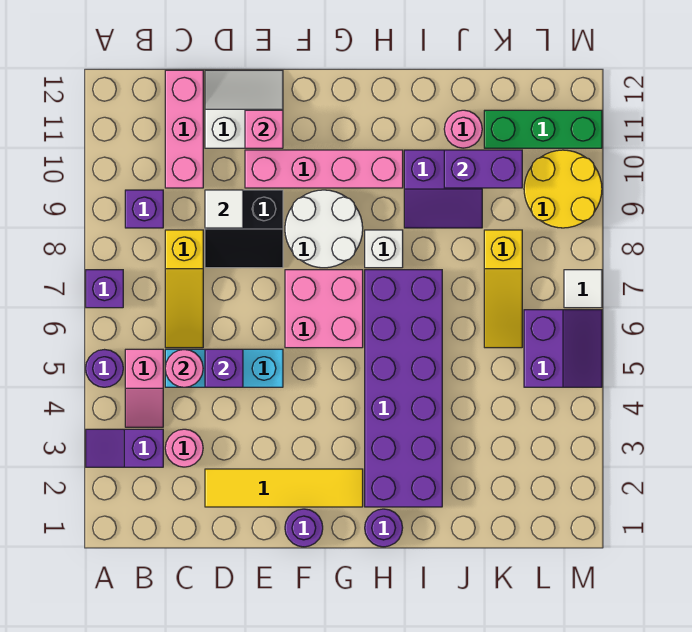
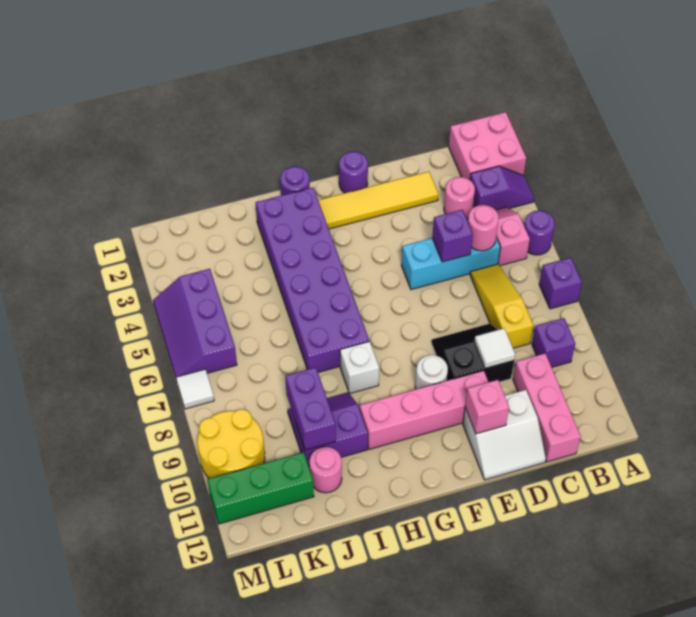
pink brick F6:G7 level 1 -> pink brick A1:B2 level 1
white round brick F8:G9 level 1 -> white round brick F9 level 1
purple brick J10:K10 level 2 -> purple brick J9:J10 level 2
yellow slope K6:K8 level 1 top 8 -> none
purple slope L5:M6 level 1 top L -> purple slope L4:M6 level 1 top L

